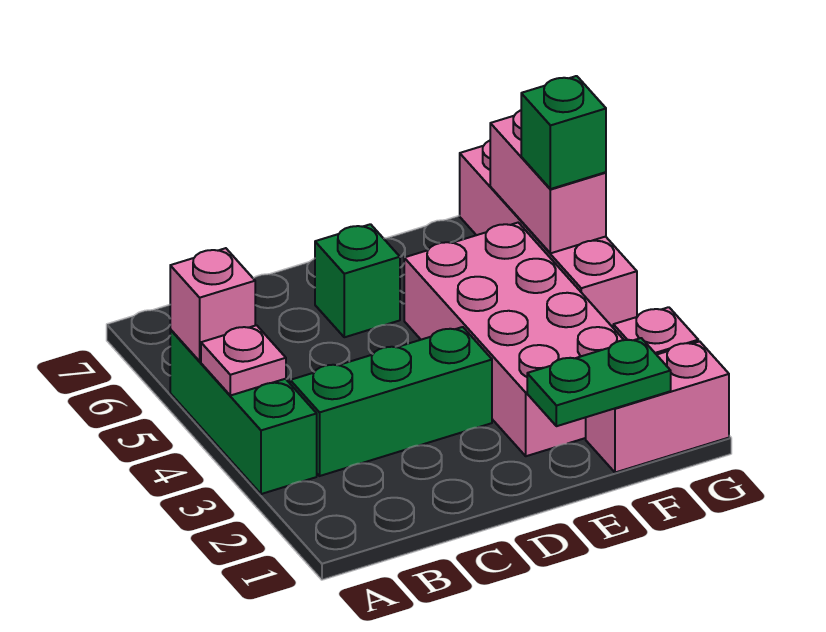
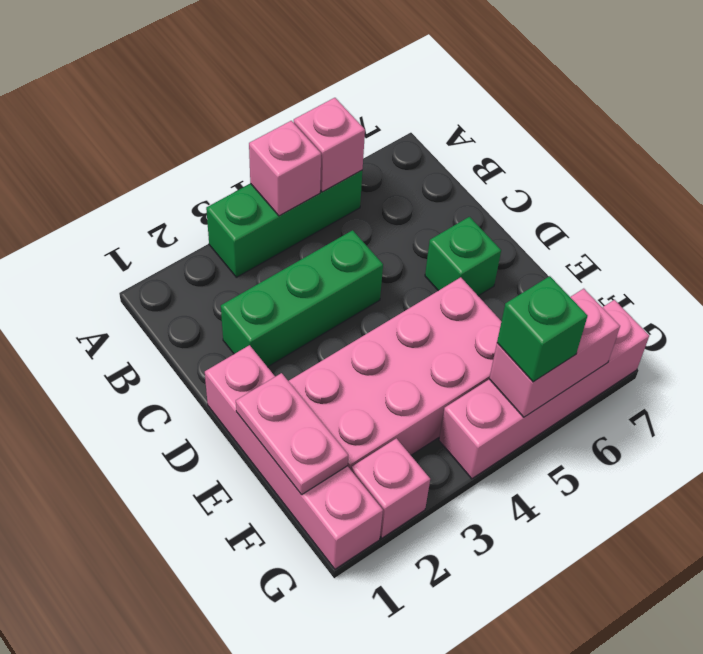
pink plate A4 level 2 -> pink brick A4 level 2
green brick B3:D3 level 1 -> green brick C2:C4 level 1
green plate E1:F1 level 2 -> pink plate E1:F1 level 2
pink brick F1:G1 level 1 -> pink brick D1:G1 level 1

